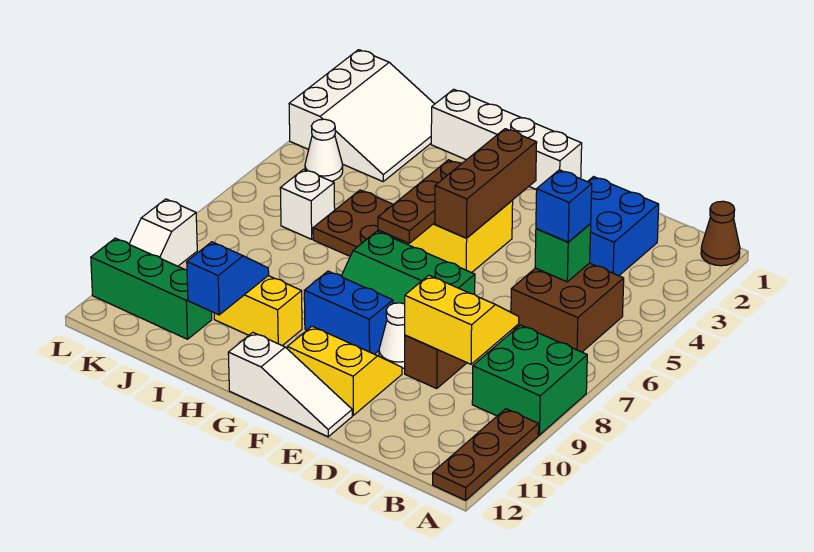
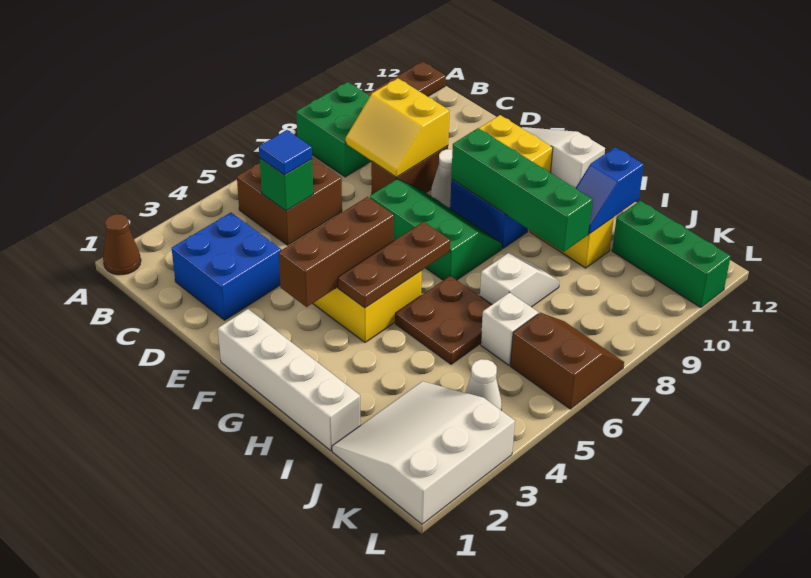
blue brick C5 level 3 -> blue tile C5 level 3
none -> green brick F9:I9 level 2
none -> brown slope K6:L7 level 1 top 6
white slope L9:L10 level 1 top 9 -> white slope I7:I8 level 1 top 7

